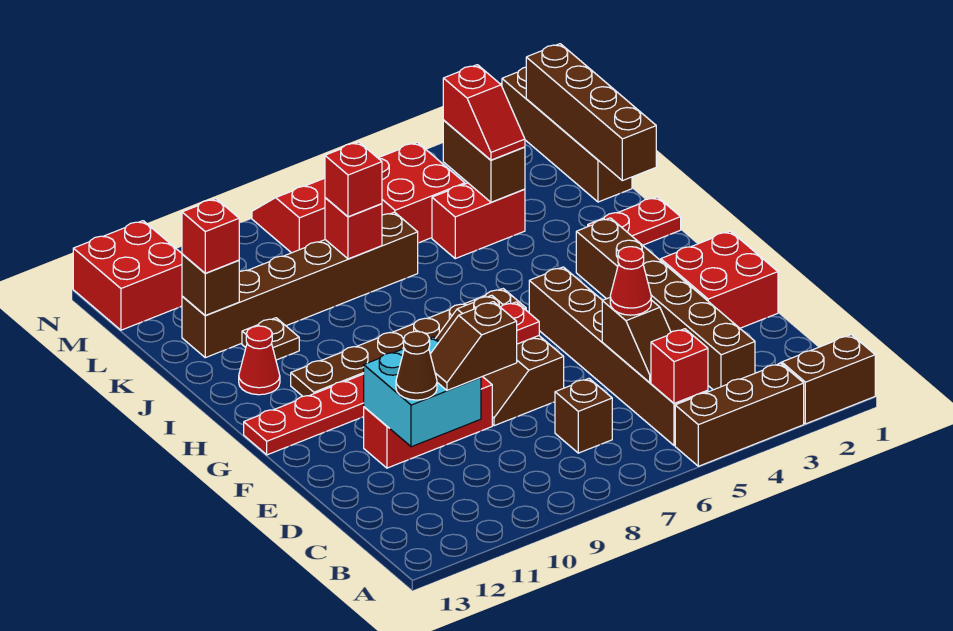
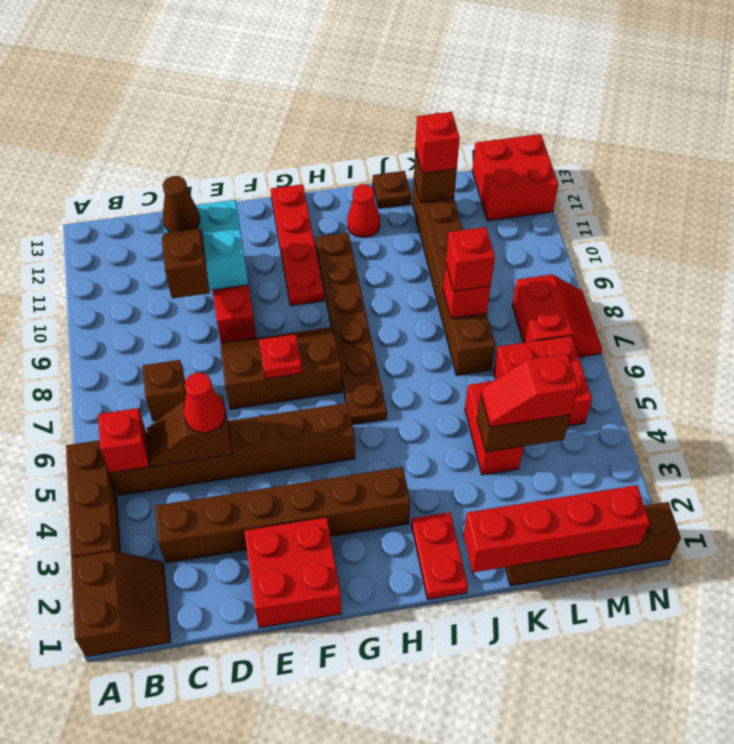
brown brick J1:M1 level 2 -> red brick J1:M1 level 2
brown plate J11 level 1 -> brown plate J13 level 1

